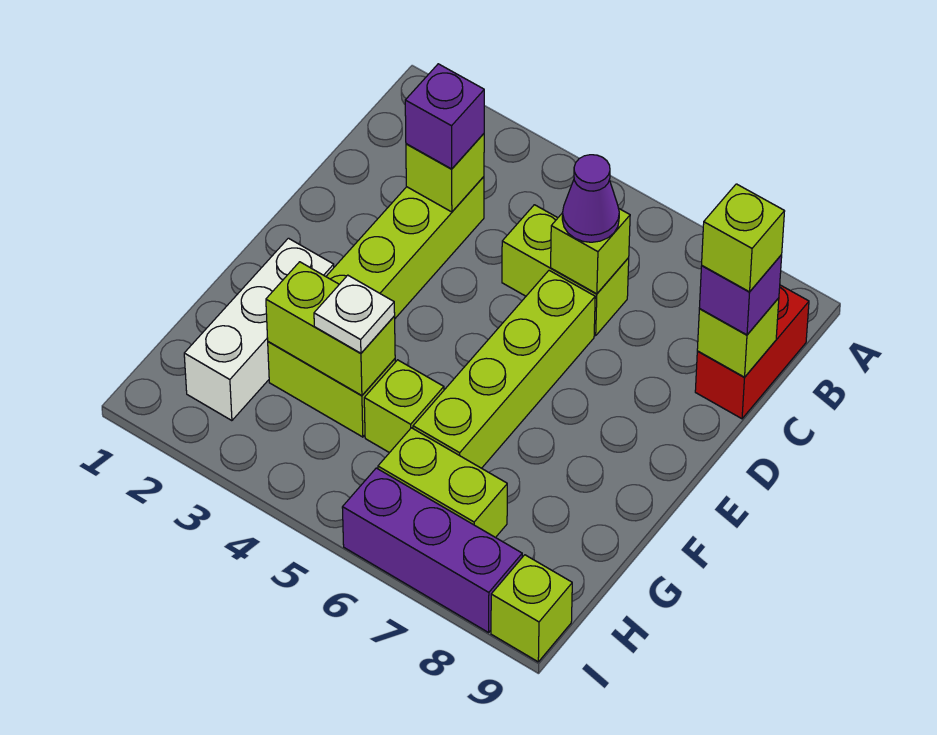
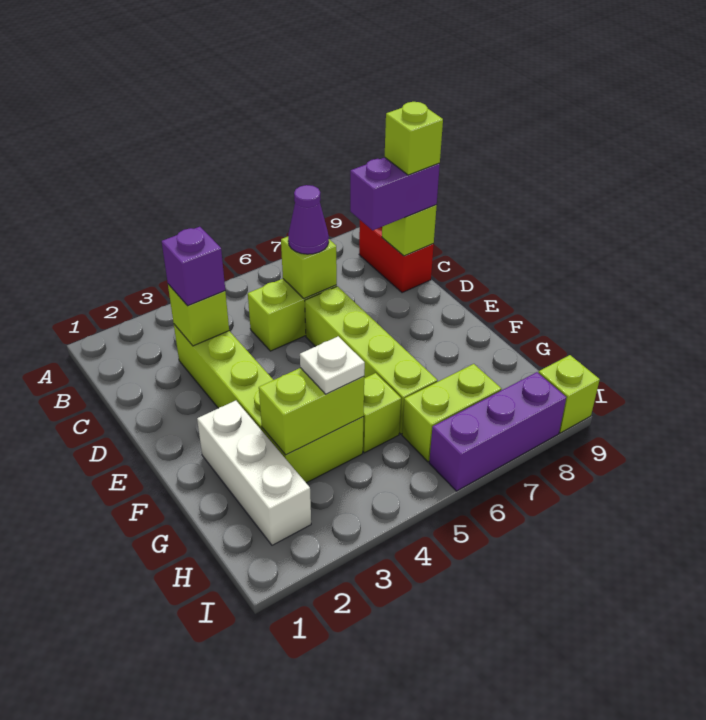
purple brick C9 level 3 -> purple brick C8:C9 level 3

